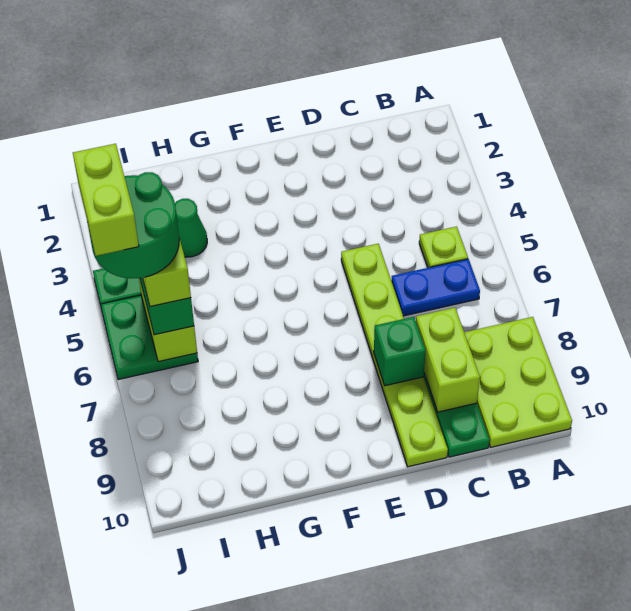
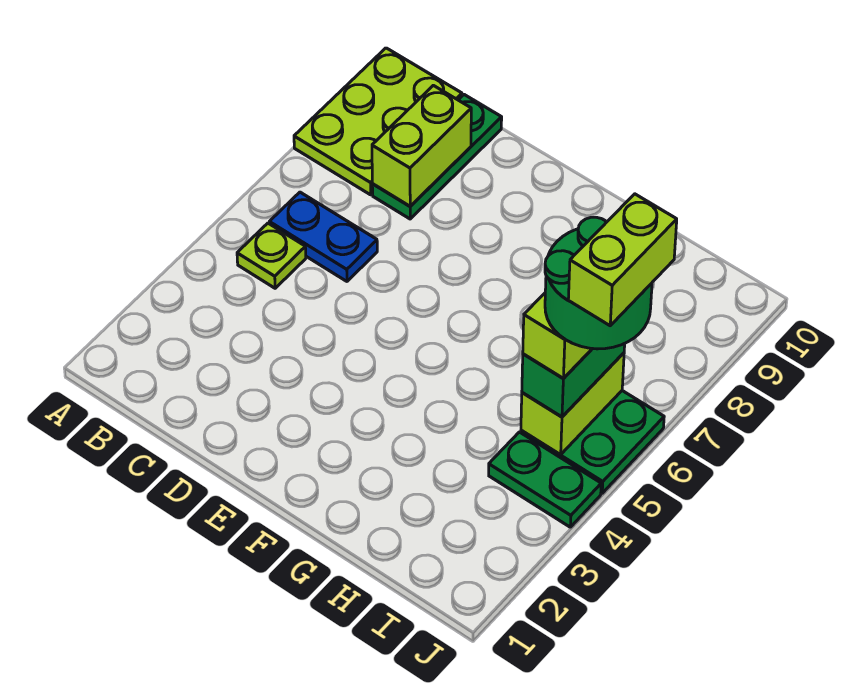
lime plate D5:D10 level 1 -> none
green brick D8 level 2 -> none
green cone H3 level 1 -> none

